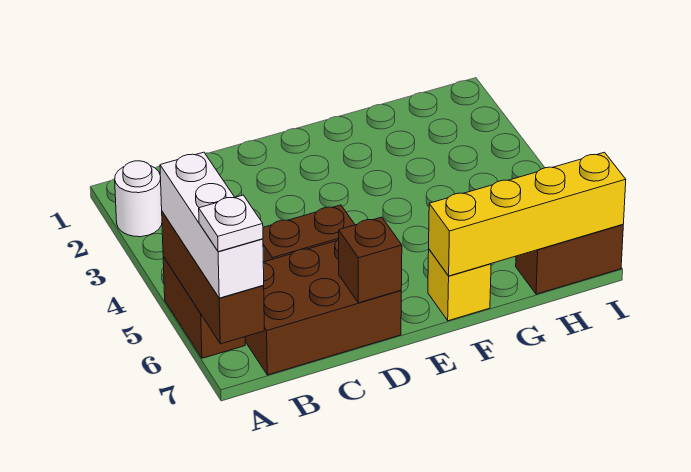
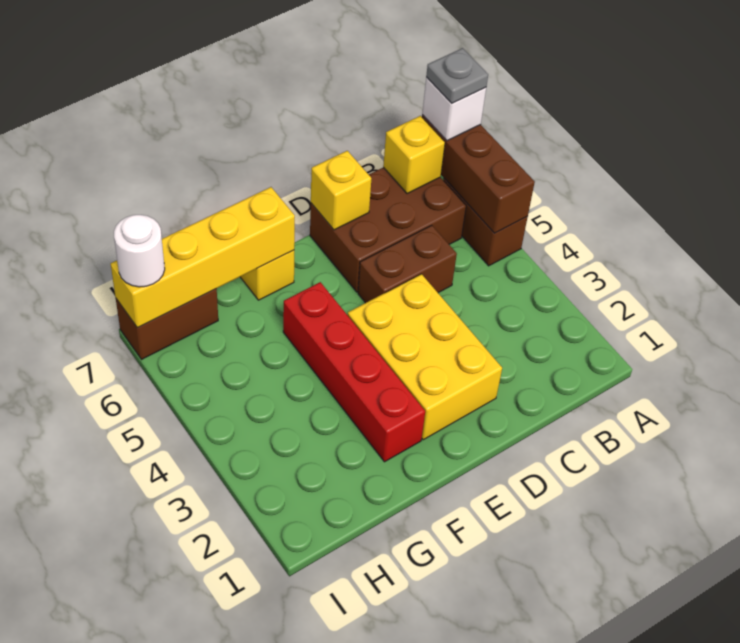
white round brick A2 level 1 -> white round brick I7 level 3
white brick A5:A7 level 3 -> white brick A7 level 3
white plate A7 level 4 -> grey plate A7 level 4
none -> yellow brick B7 level 2
none -> yellow brick D2:E4 level 1
brown brick D7 level 2 -> yellow brick D7 level 2
none -> red brick F2:F5 level 1

